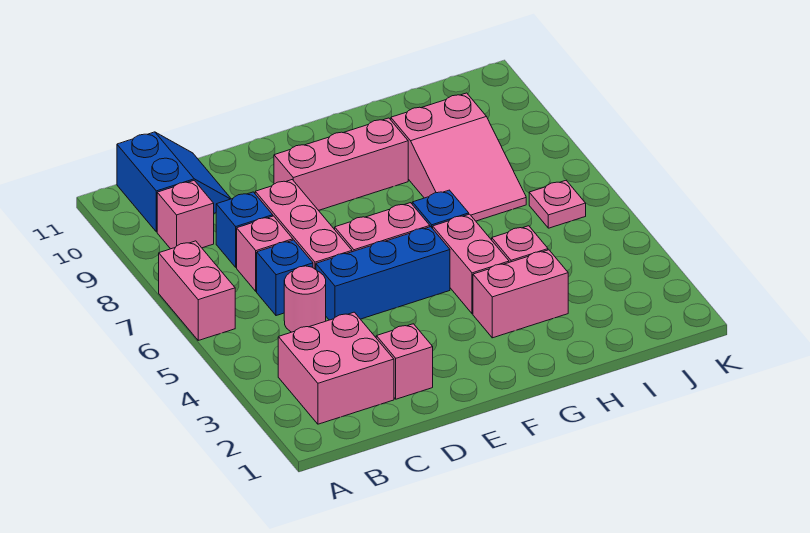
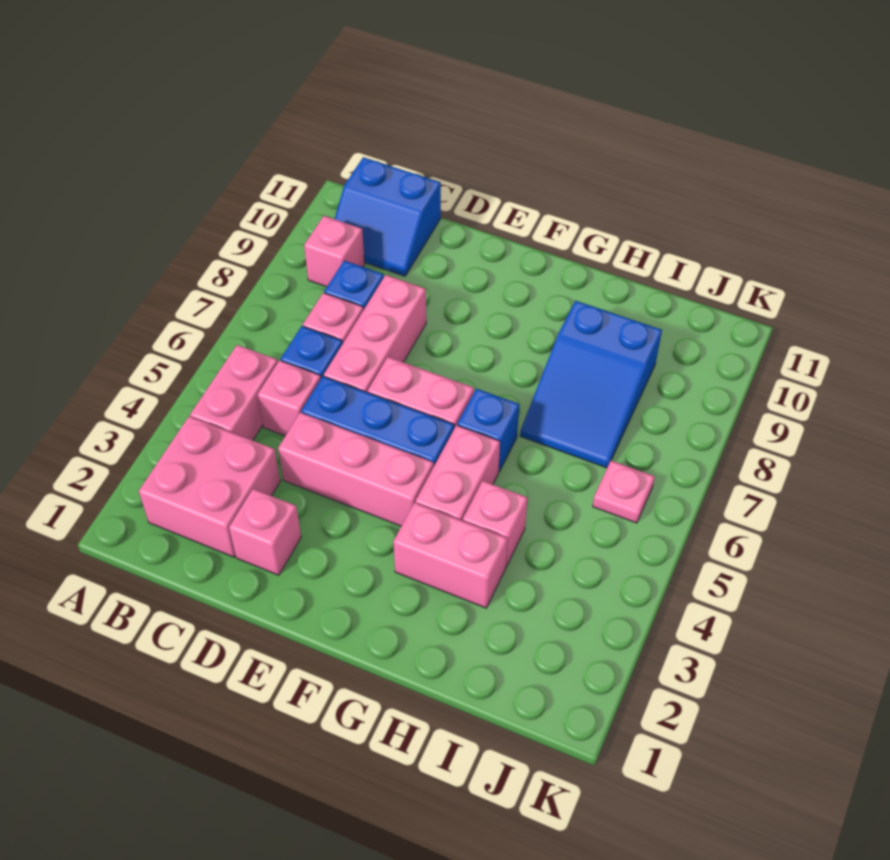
pink brick A6:A7 level 1 -> pink brick B4:B5 level 1
blue slope B10:C11 level 1 top B -> blue slope B10:C11 level 1 top 11
pink round brick C5 level 1 -> pink brick C5 level 1
pink brick E9:G9 level 1 -> pink brick D4:F4 level 1
pink slope H7:I9 level 1 top 9 -> blue slope H7:I9 level 1 top 9

